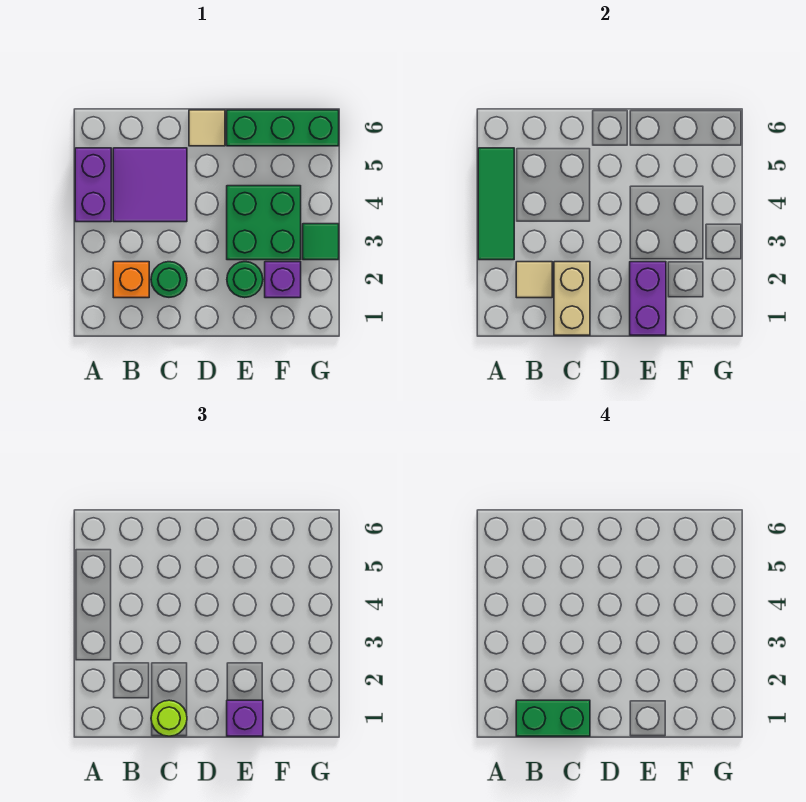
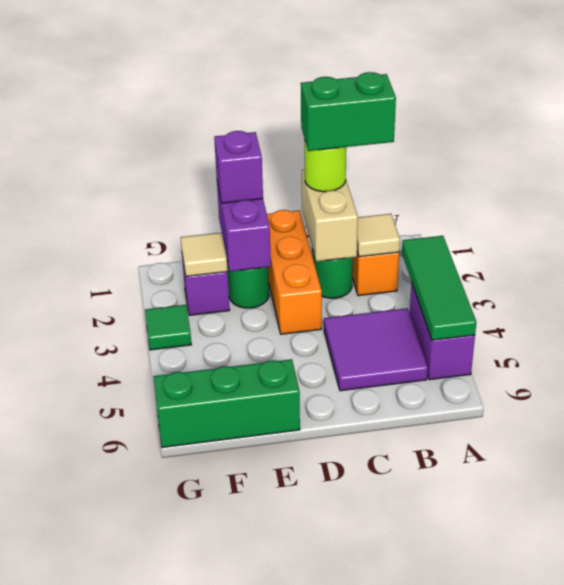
none -> orange brick D1:D3 level 1
tan tile D6 level 1 -> tan tile F2 level 2
green brick E3:F4 level 1 -> none

